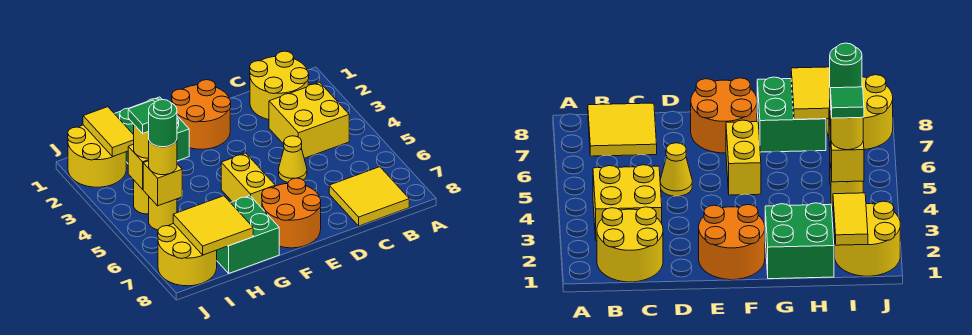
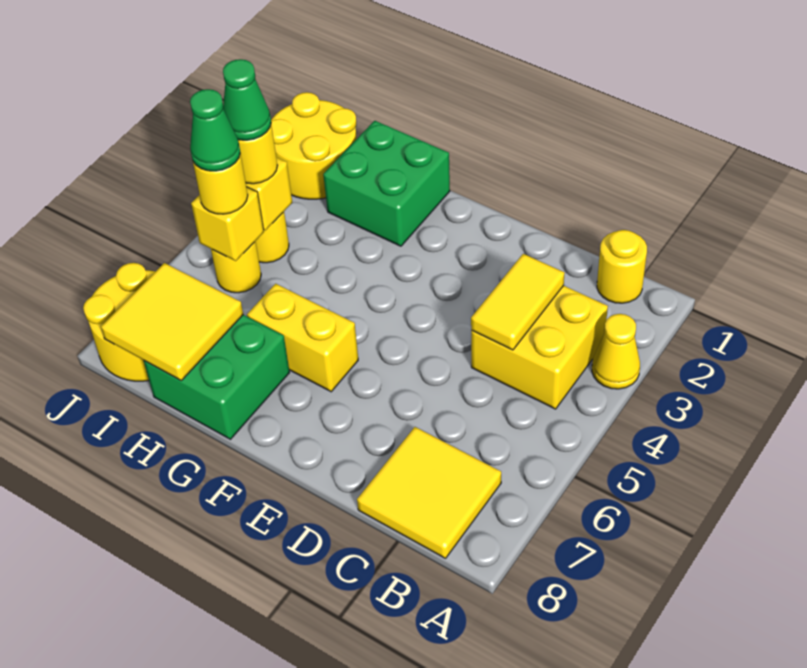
yellow round brick B1:C2 level 1 -> yellow round brick B1 level 1
yellow cone D5 level 1 -> yellow cone A3 level 1
orange round brick E1:F2 level 1 -> none
orange round brick E7:F8 level 1 -> none
yellow brick F5:F6 level 1 -> yellow brick F6:G6 level 1
yellow tile I1:I2 level 2 -> yellow tile C3:C4 level 2
green tile I4 level 4 -> green cone I4 level 4
green round brick I5 level 4 -> green cone I5 level 4

